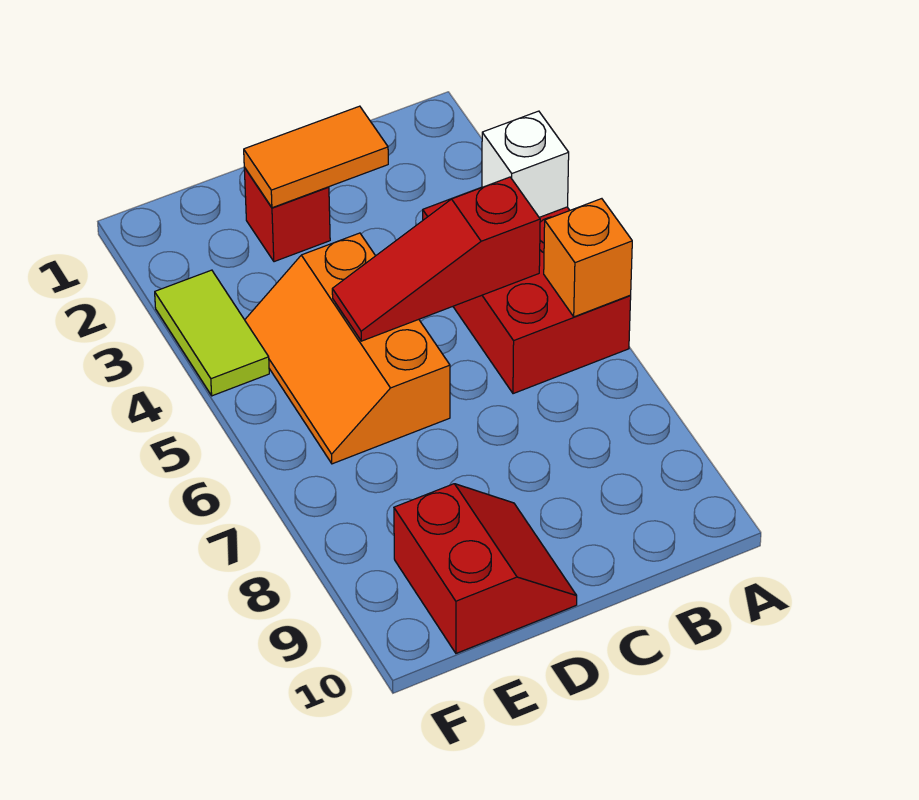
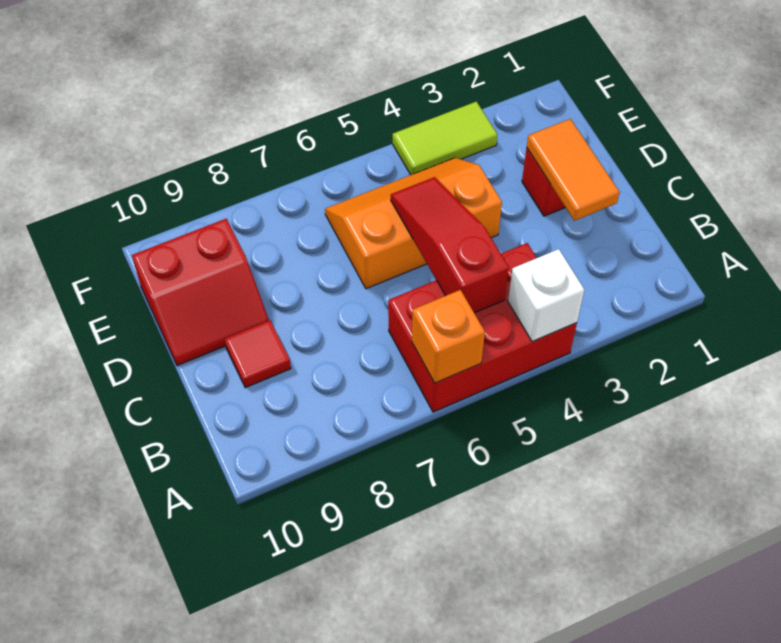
none -> red tile C9 level 1

